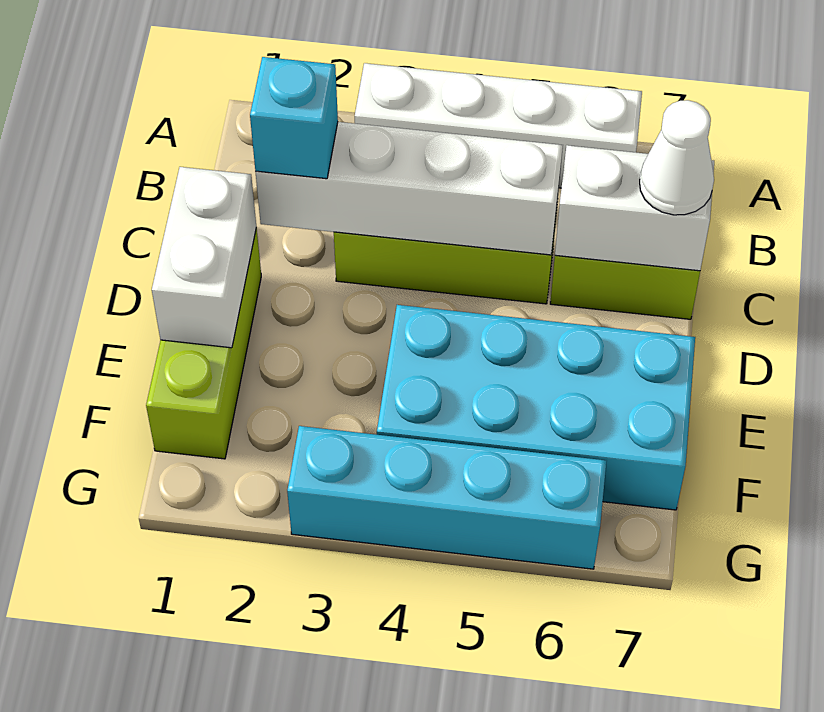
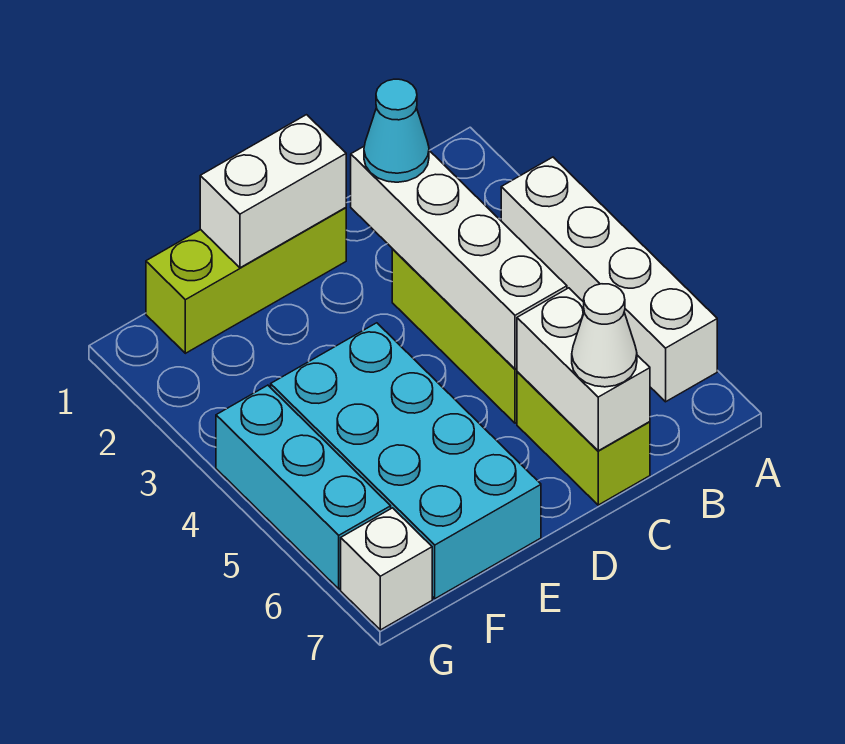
cyan brick C2 level 3 -> cyan cone C2 level 3
cyan brick G3:G6 level 1 -> cyan brick G4:G6 level 1
none -> white brick G7 level 1

